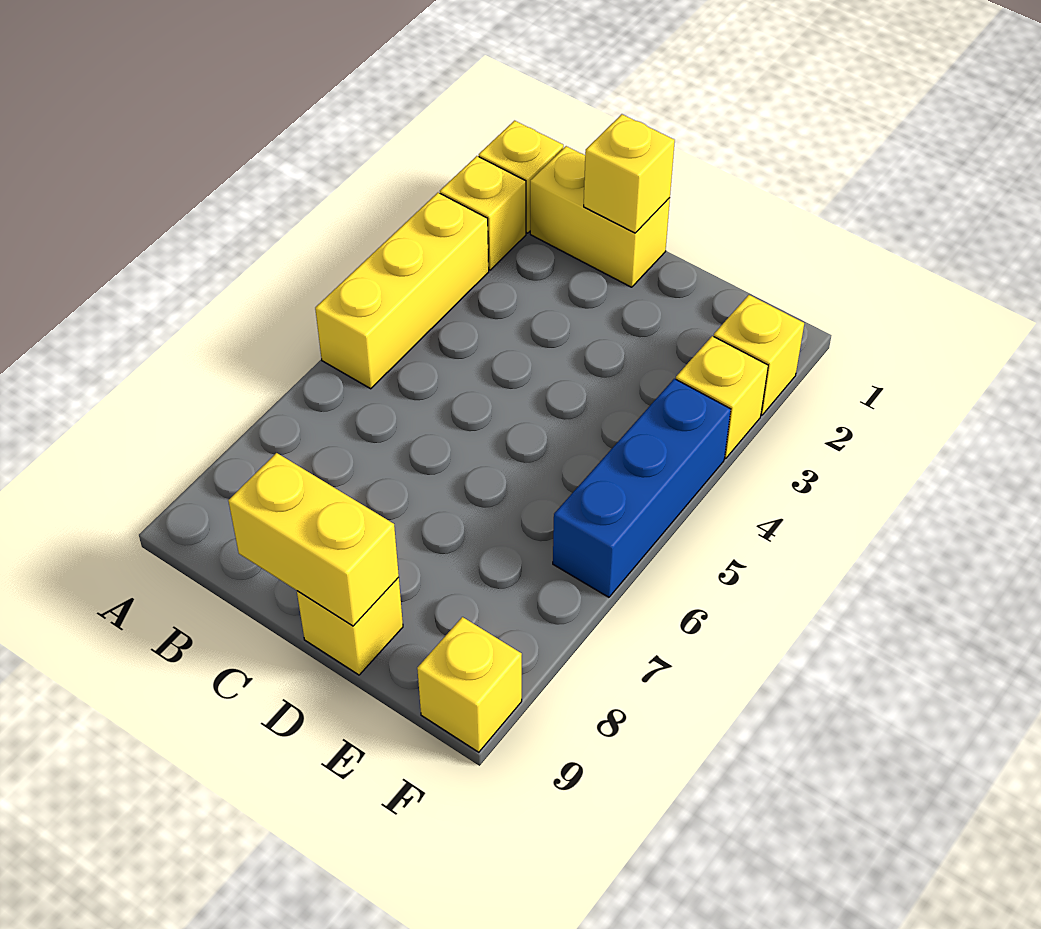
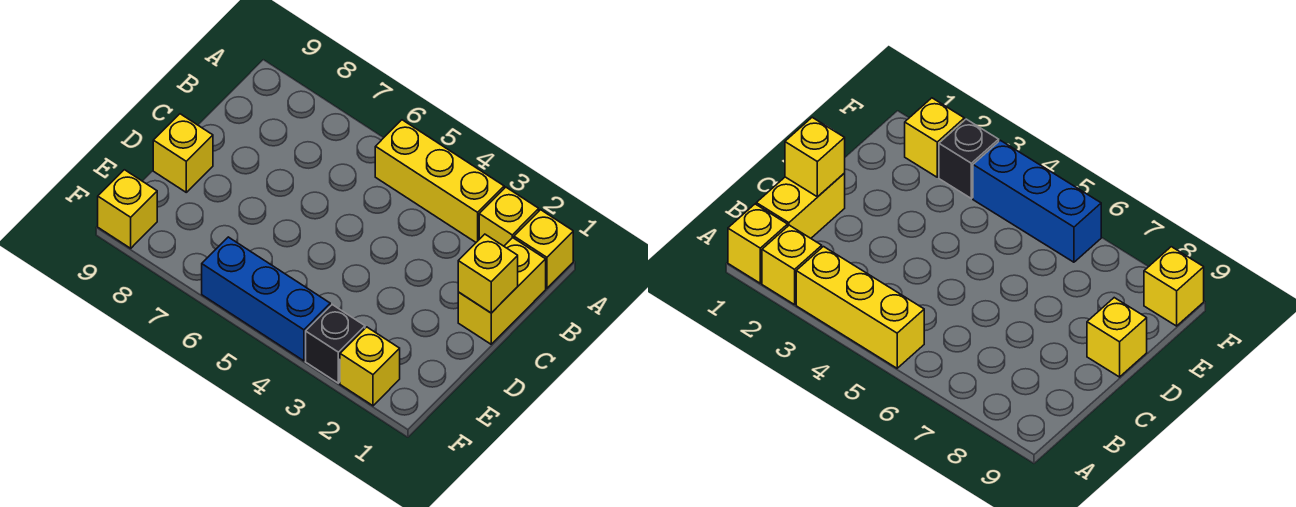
yellow brick C9:D9 level 2 -> none
yellow brick F3 level 1 -> black brick F3 level 1

